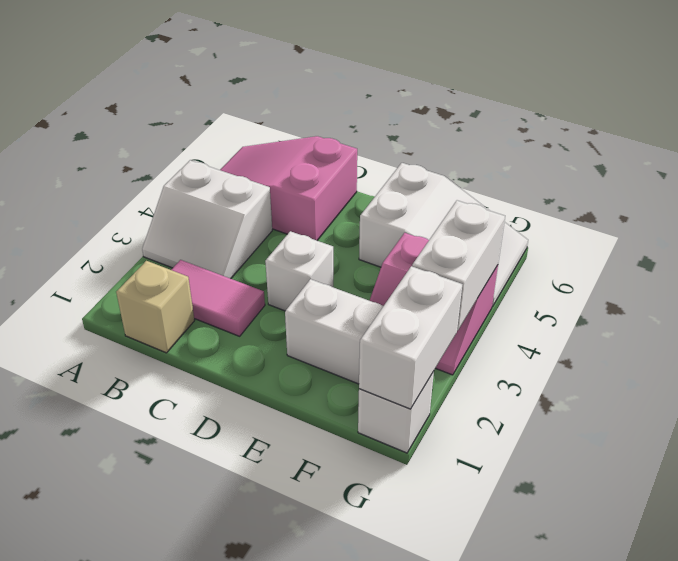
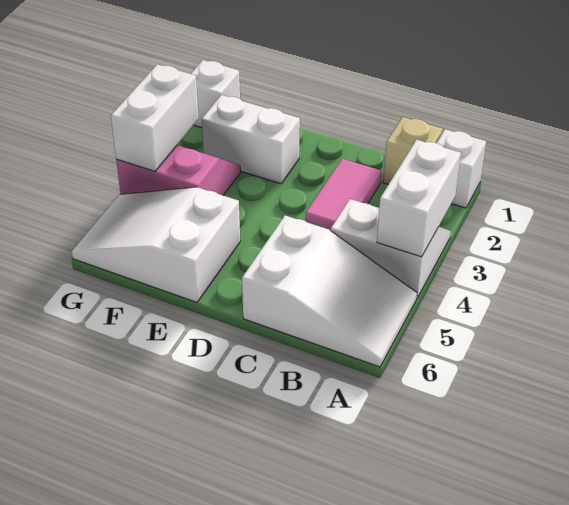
pink slope A5:C6 level 1 top C -> white slope A5:C6 level 1 top C
pink tile B2:C2 level 1 -> pink tile C2:C3 level 1
white brick D3 level 1 -> white brick A1 level 1
white brick G1:G2 level 2 -> white brick A3:A4 level 2

